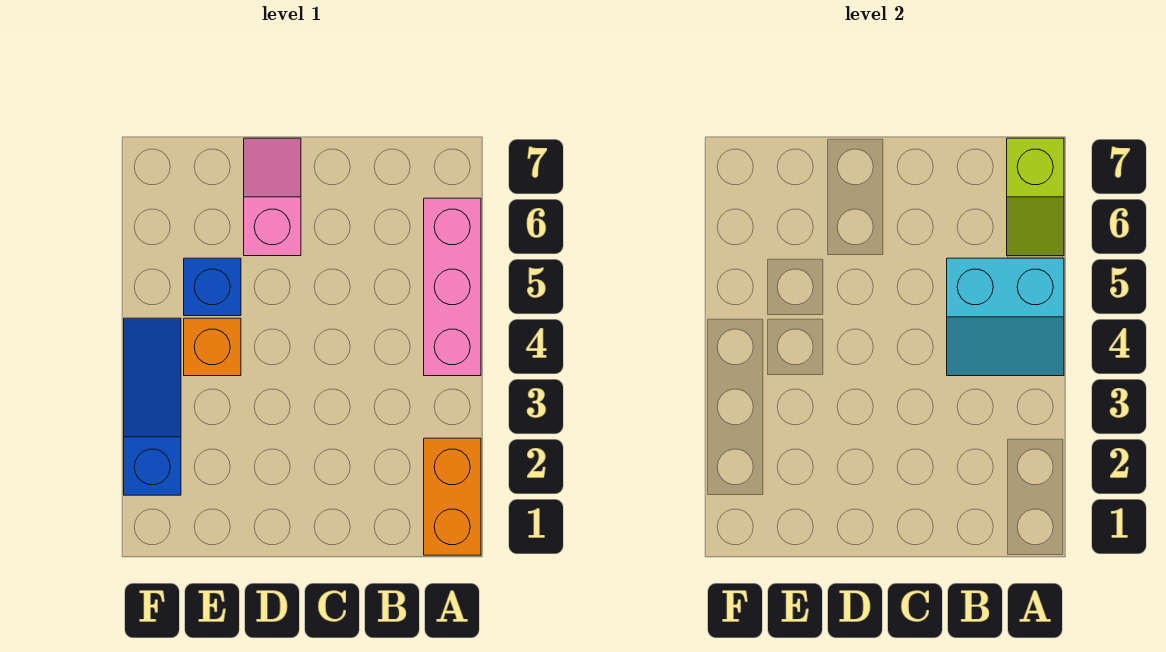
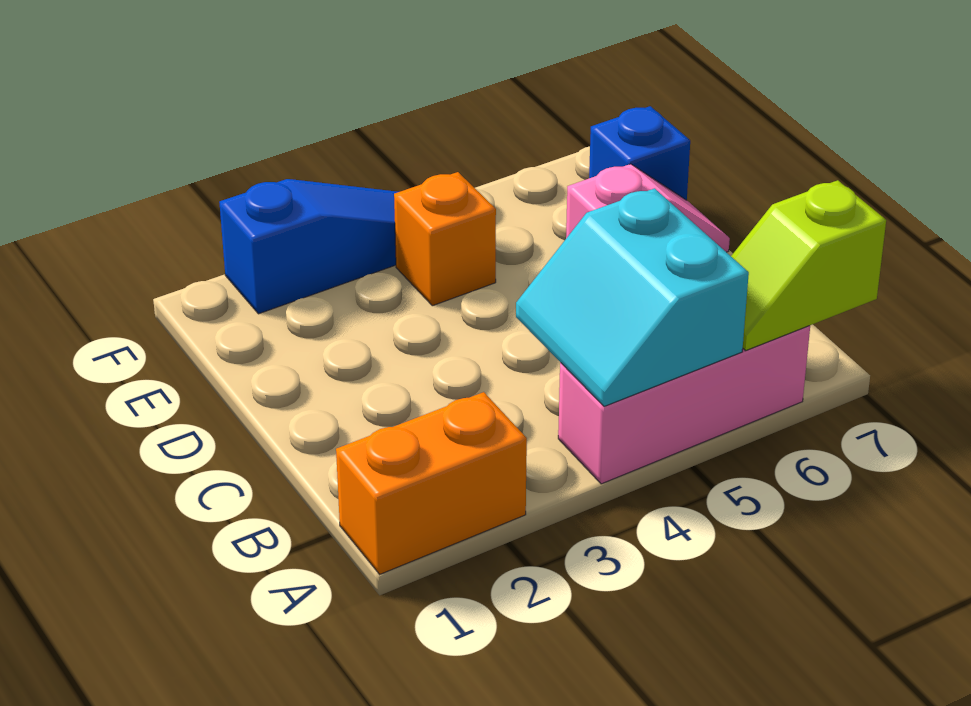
blue brick E5 level 1 -> blue brick E7 level 1

